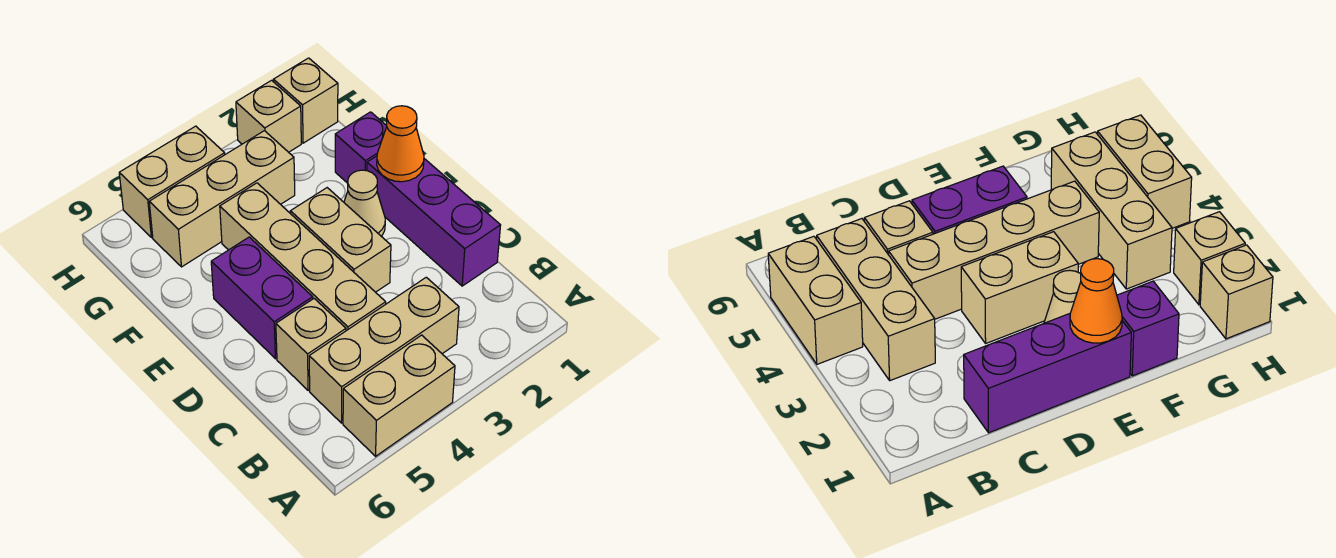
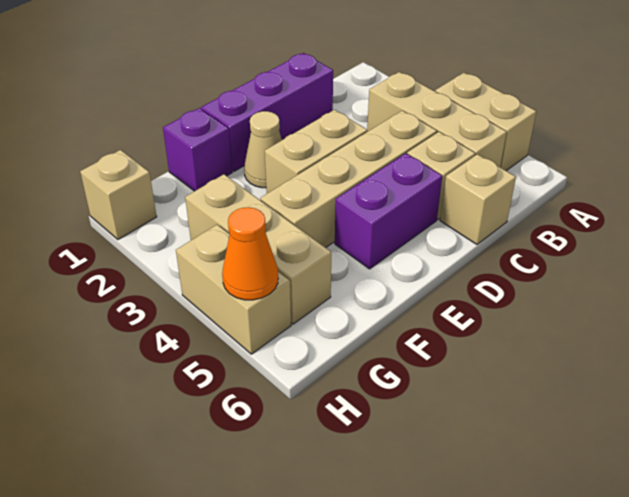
orange cone E1 level 2 -> orange cone H5 level 2
tan brick H2 level 1 -> tan brick C6 level 1

